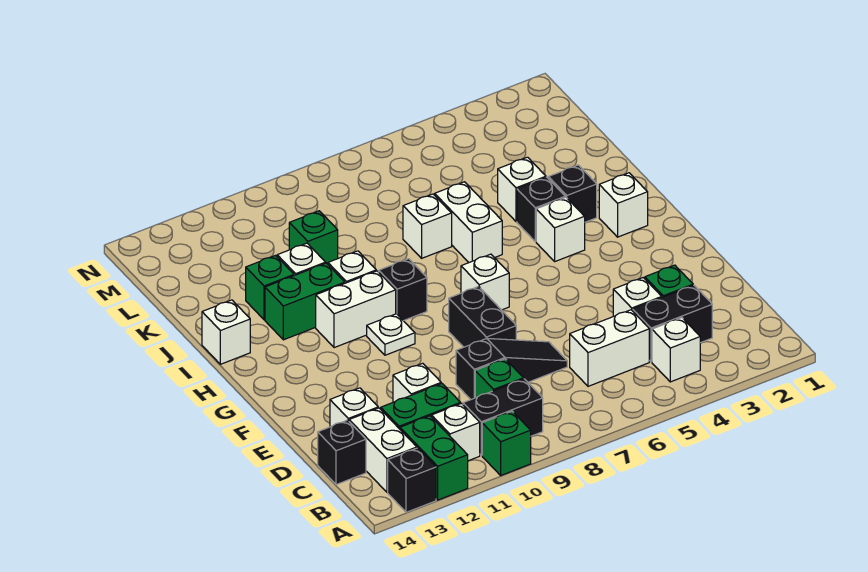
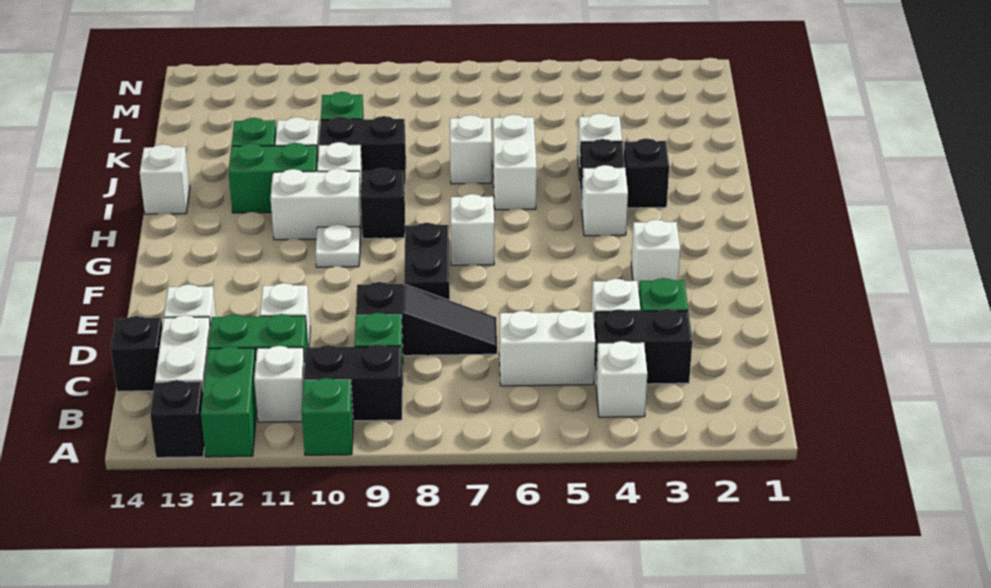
white brick H2 level 1 -> white brick F3 level 1
none -> black brick J9:J10 level 1

